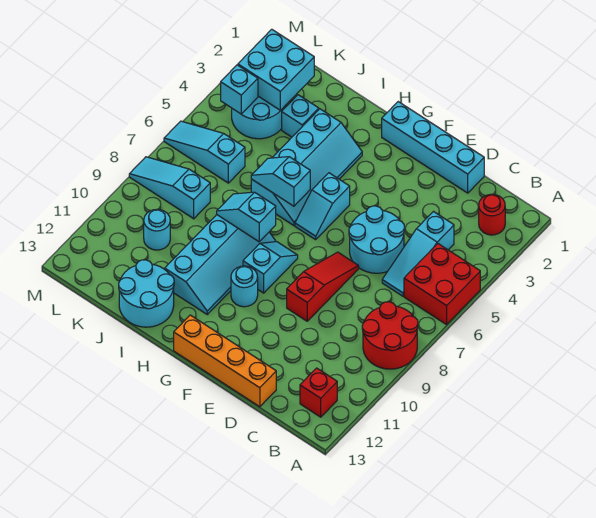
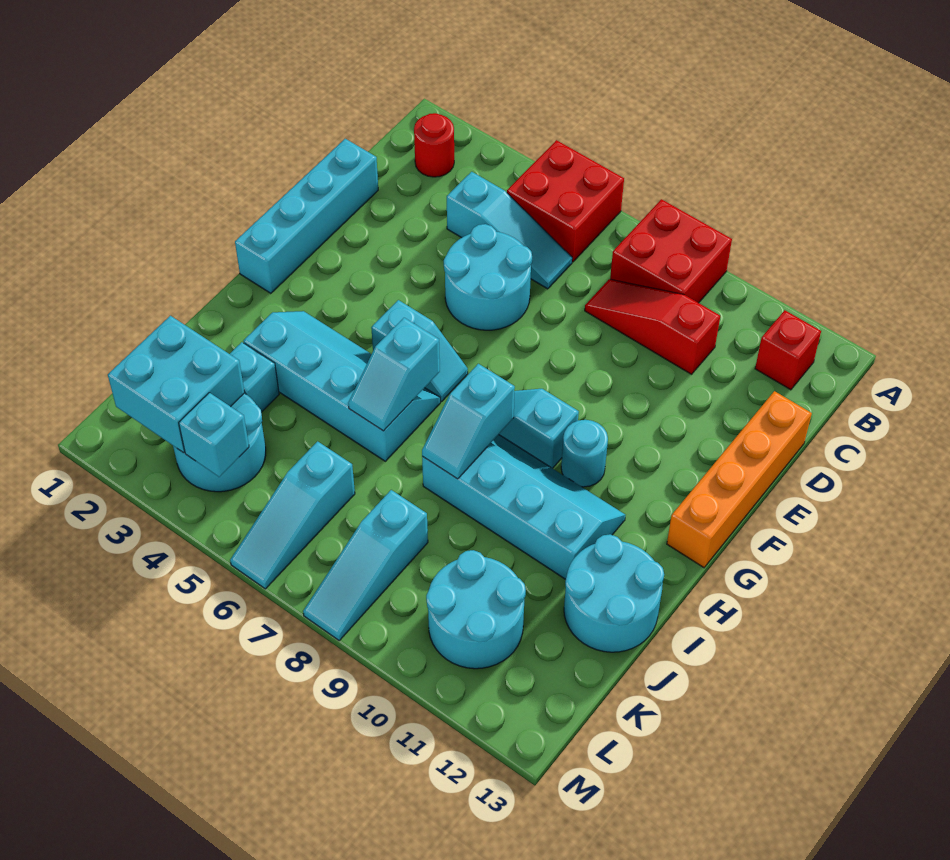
red round brick A8:B9 level 1 -> red brick A8:B9 level 1
red slope E7:E9 level 1 top 9 -> red slope C8:C10 level 1 top 10
cyan round brick K10 level 1 -> cyan round brick K10:L11 level 1

